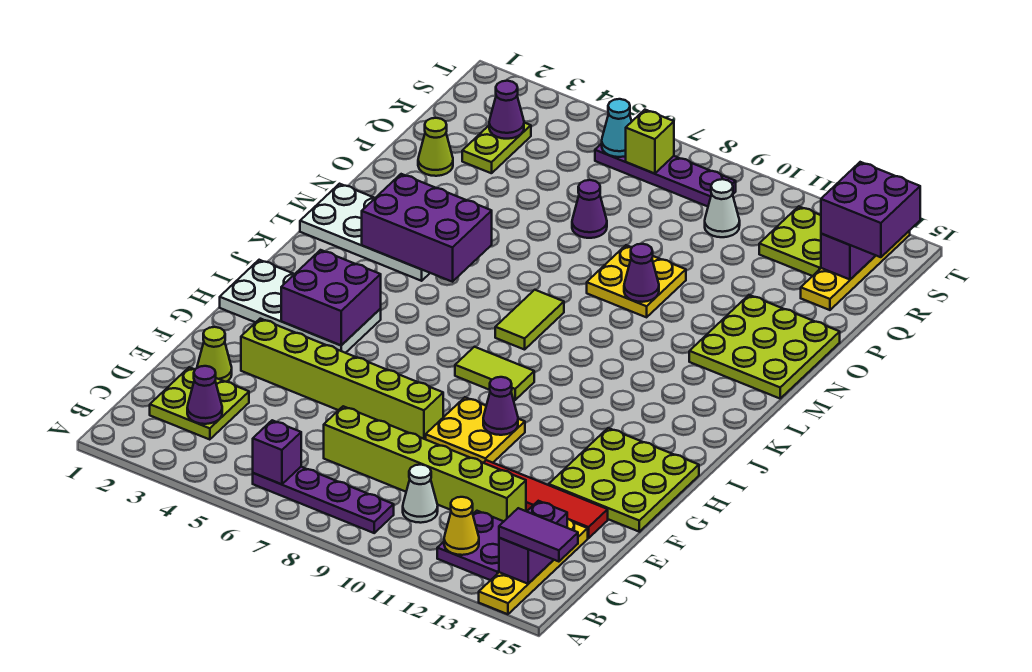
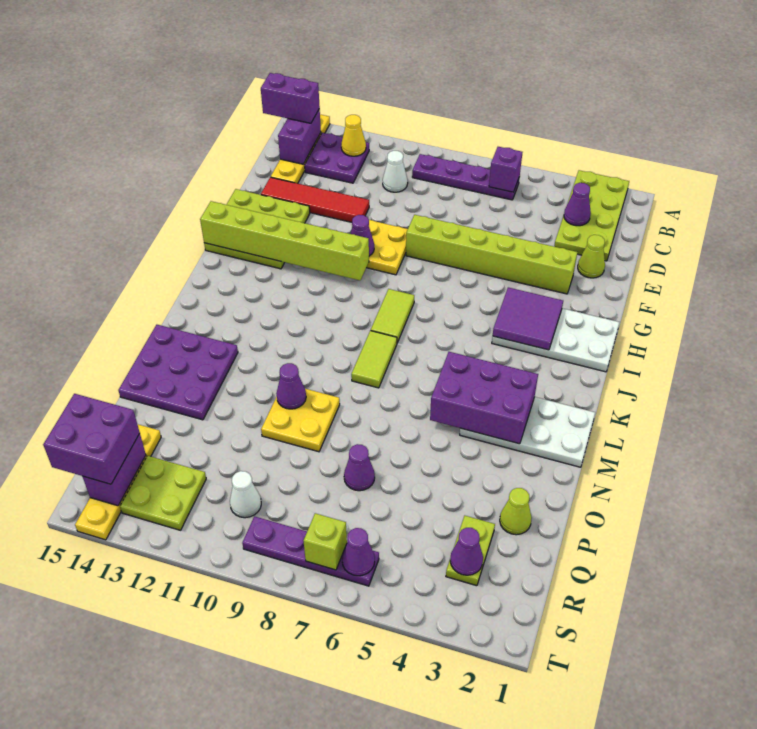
purple tile B14:B15 level 3 -> purple brick B14:B15 level 3
lime plate C2:D3 level 1 -> lime plate A2:D3 level 1
lime brick D7:D12 level 1 -> lime brick H10:H15 level 2
purple brick H3:I4 level 2 -> purple tile H3:I4 level 2
lime tile I8:I9 level 1 -> lime tile I8:J8 level 1
lime plate M13:O15 level 1 -> purple plate M13:O15 level 1
cyan cone S6 level 2 -> purple cone S6 level 2

